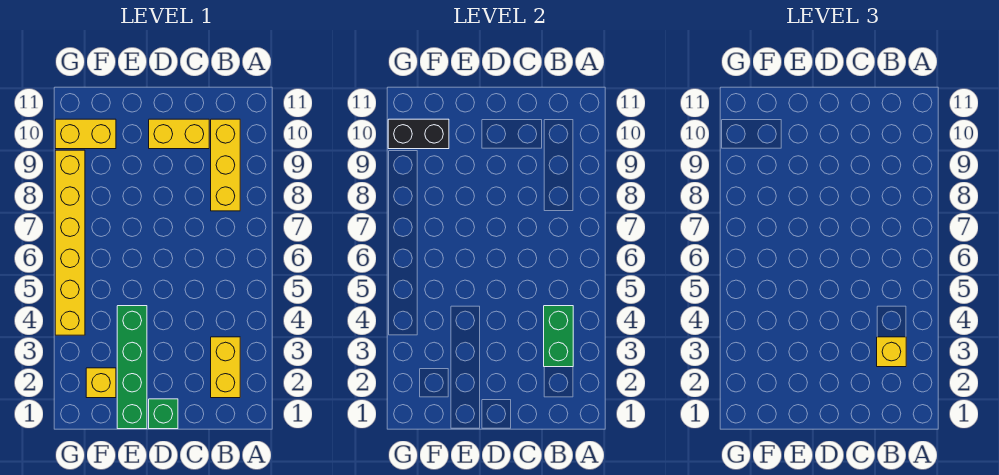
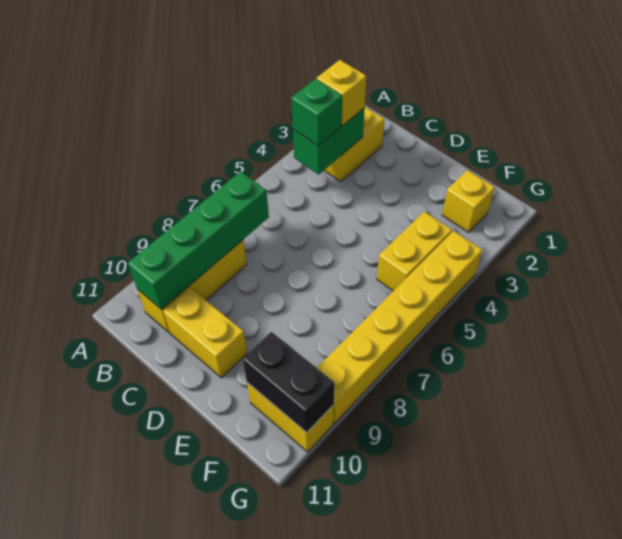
green brick D1 level 1 -> green brick B4 level 3
green brick E1:E4 level 1 -> green brick B7:B10 level 2
none -> yellow brick F4:F5 level 1

